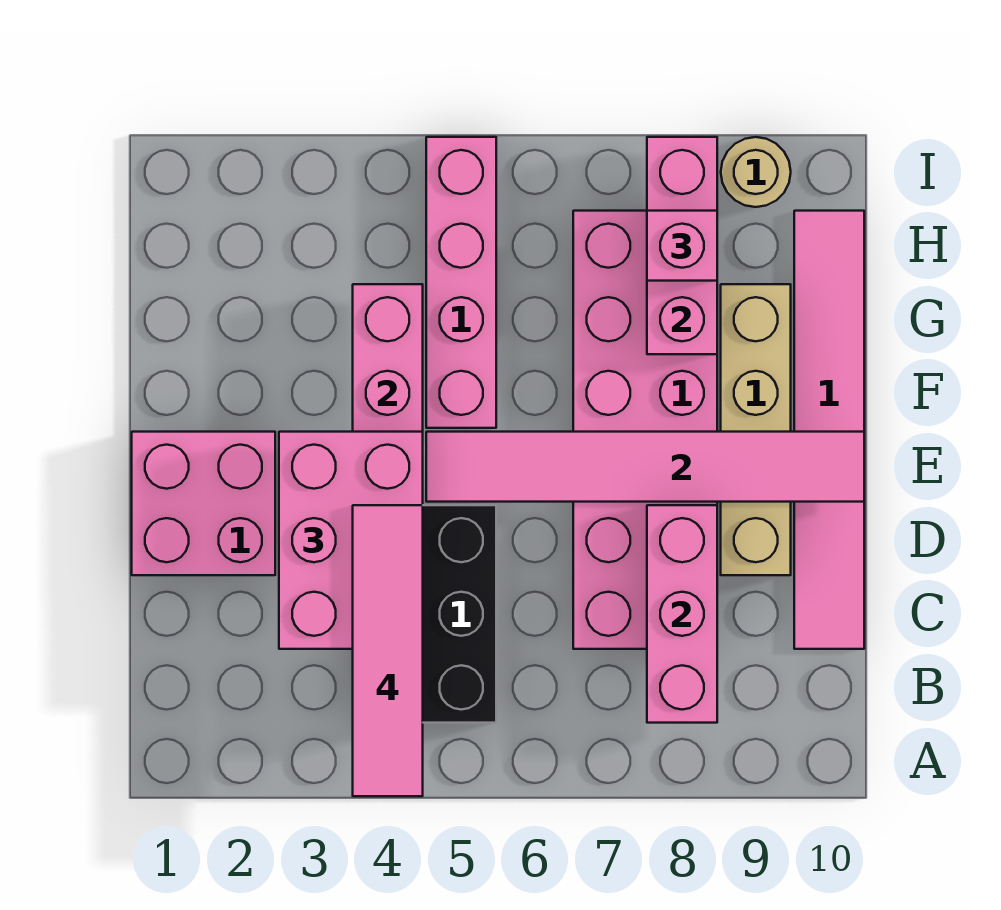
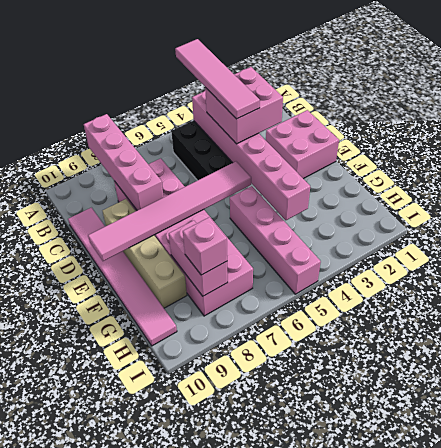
pink brick B8:D8 level 2 -> pink brick A8:D8 level 2
pink brick C3:E4 level 3 -> pink brick C3:D4 level 3
pink brick G8:I8 level 2 -> pink brick G8:H8 level 2
tan round brick I9 level 1 -> none

